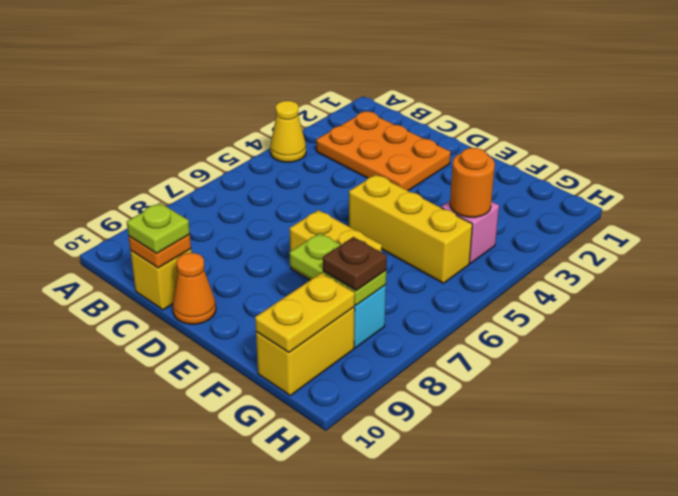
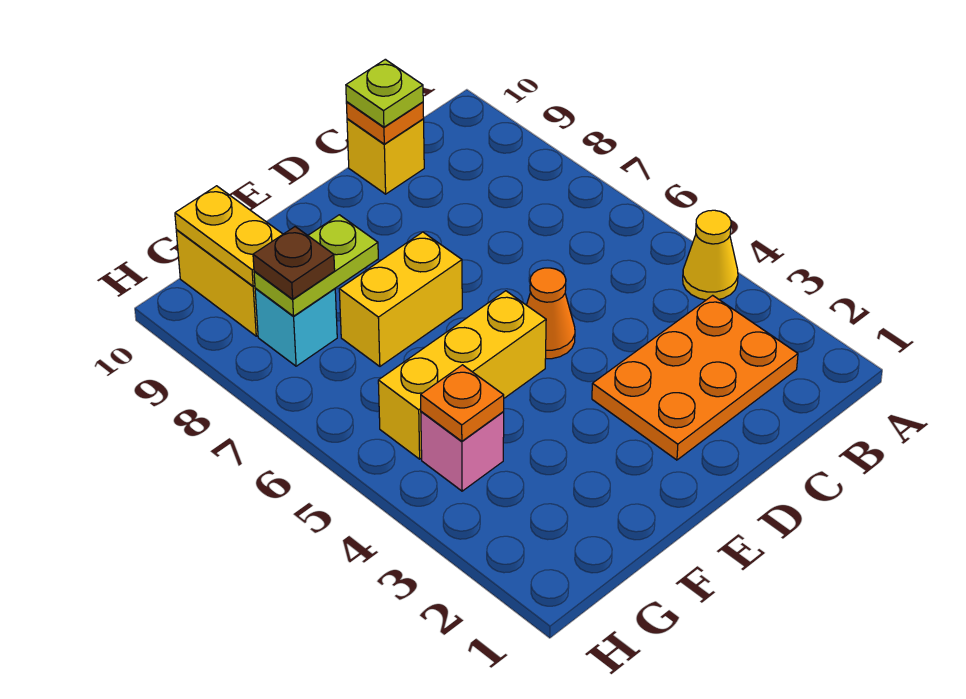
orange cone D10 level 1 -> orange cone D5 level 1
orange round brick G4 level 2 -> orange plate G4 level 2

